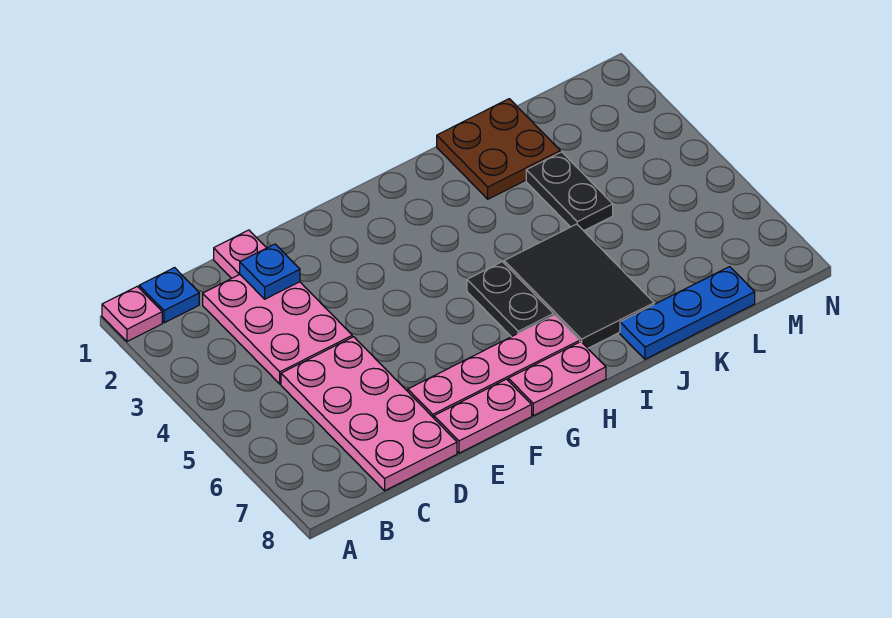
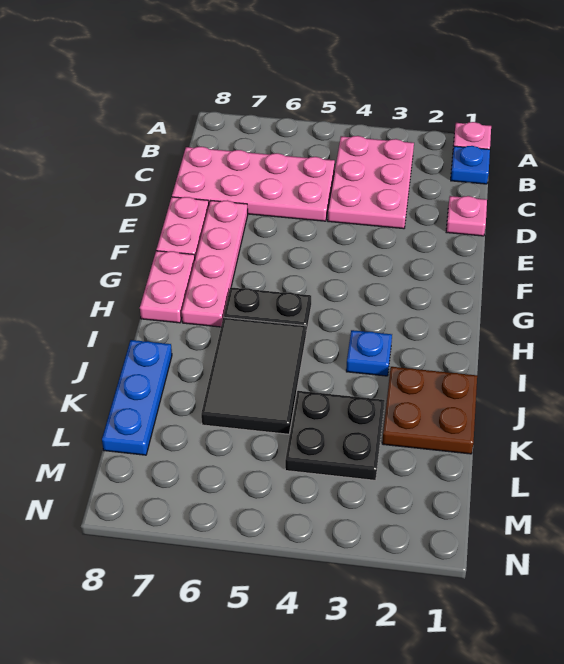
pink plate C2:D4 level 1 -> pink plate B3:D4 level 1
blue plate D2 level 2 -> blue plate I3 level 1
black tile I5:J7 level 1 -> black tile I5:K6 level 1
black plate K3:K4 level 1 -> black plate K3:L4 level 1

